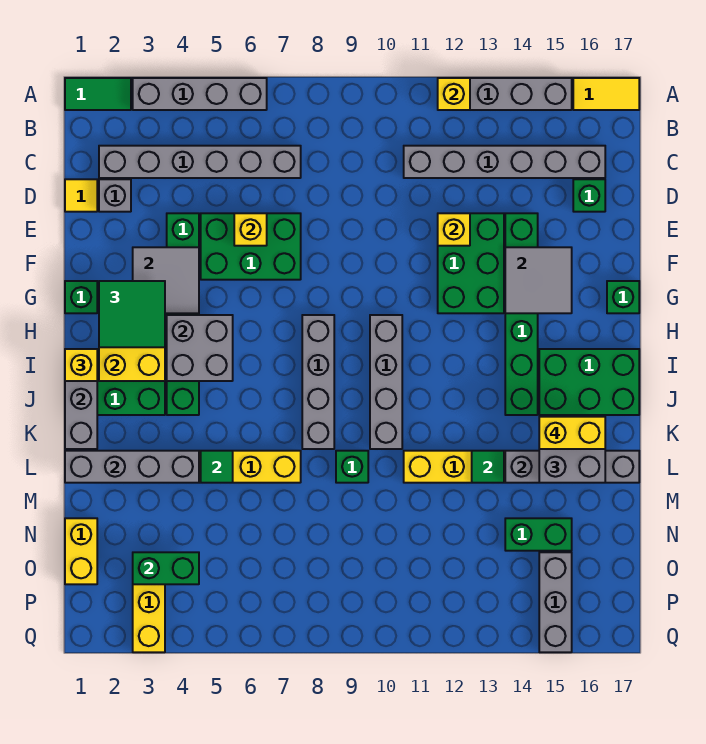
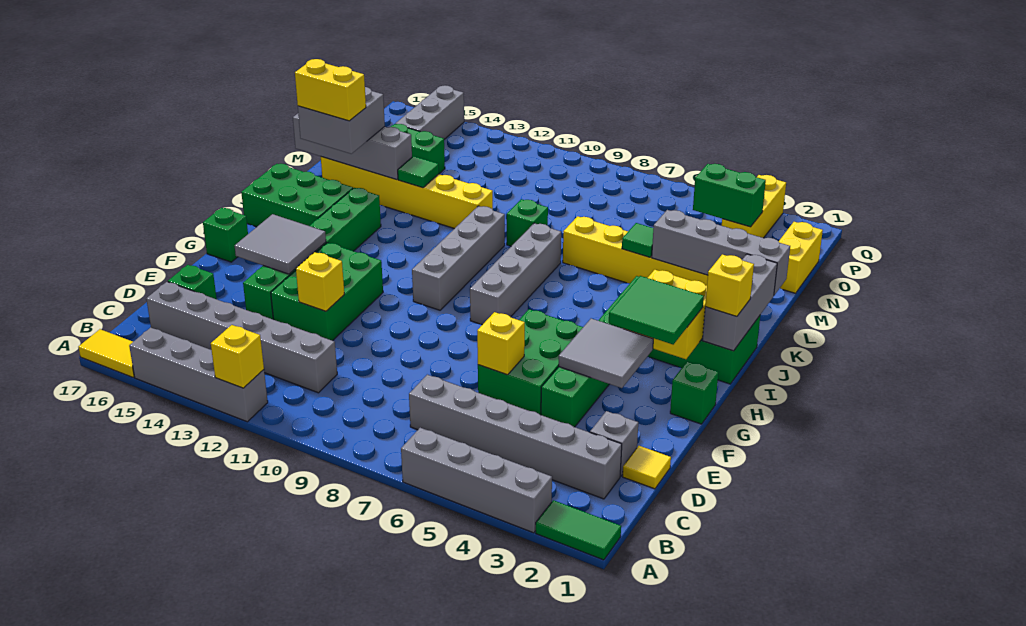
green brick E5:F7 level 1 -> green brick E5:G6 level 1
grey brick H4:I5 level 2 -> none

